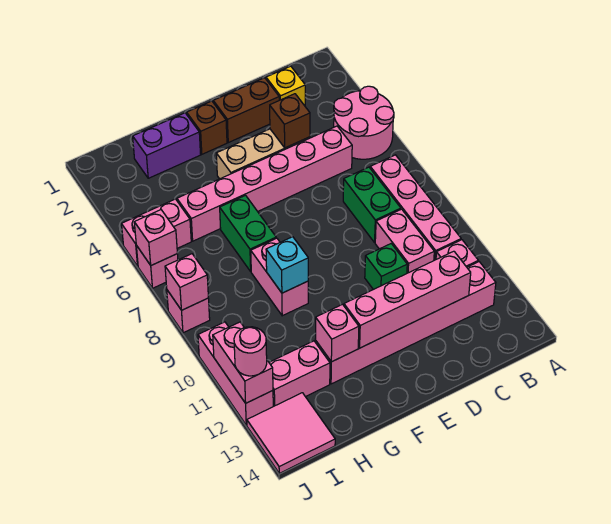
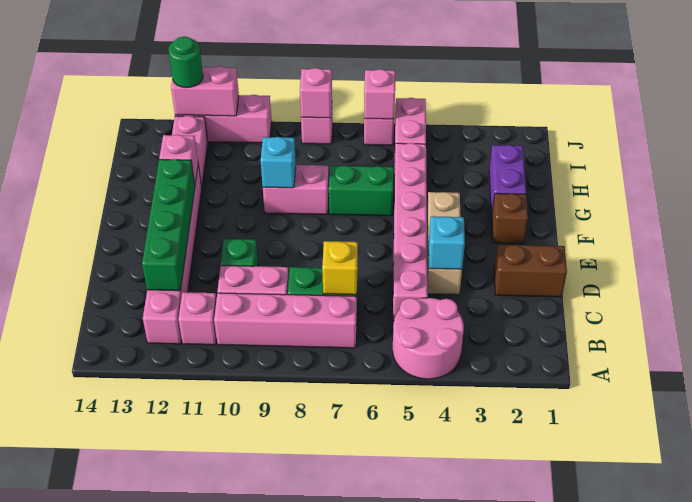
yellow brick C2 level 1 -> yellow brick C7 level 2
pink brick C12:F12 level 2 -> green brick C12:F12 level 2
brown brick D2:E2 level 1 -> brown brick D1:D2 level 1
brown brick D4 level 2 -> cyan brick D4 level 2
pink tile I13:J14 level 1 -> none
pink round brick J12 level 3 -> green round brick J12 level 3

